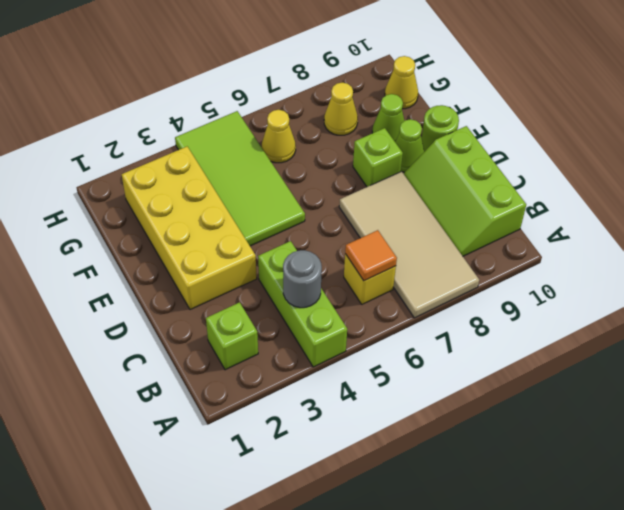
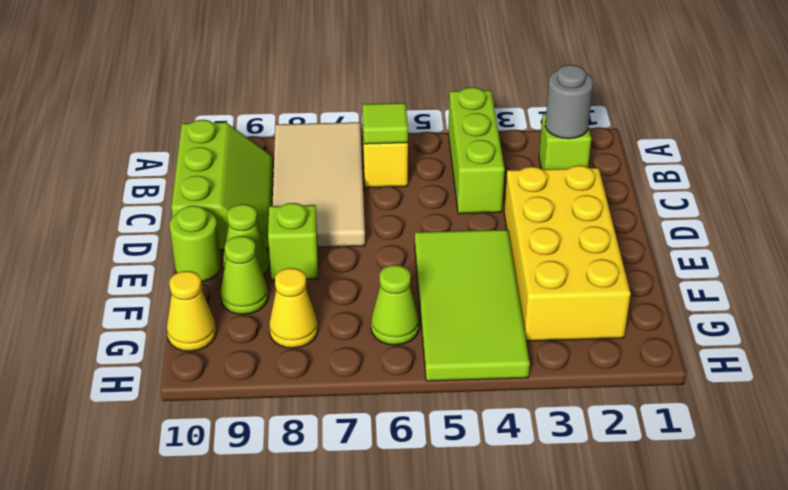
grey round brick B4 level 2 -> grey round brick B2 level 2
orange tile B6 level 2 -> lime tile B6 level 2
yellow cone G6 level 1 -> lime cone G6 level 1

